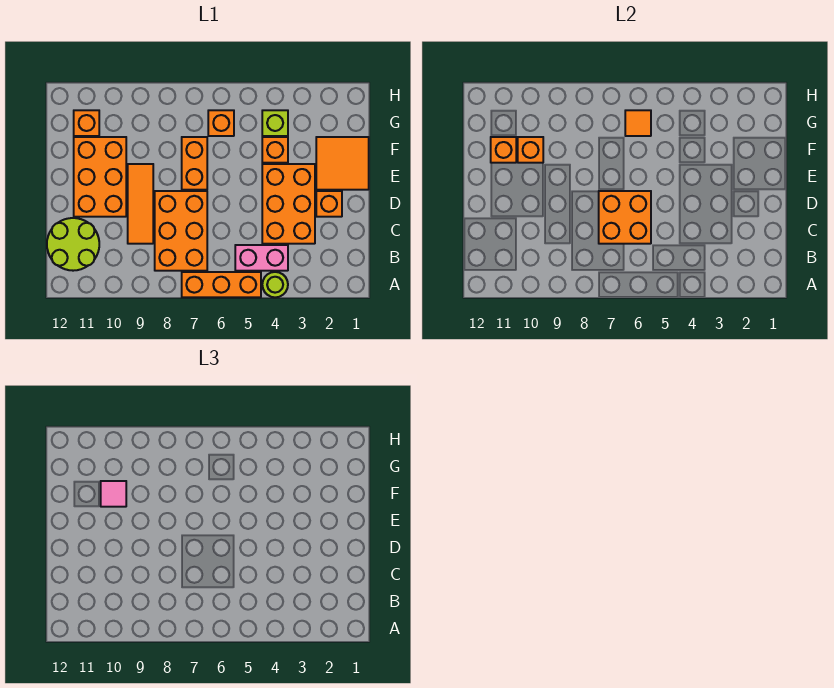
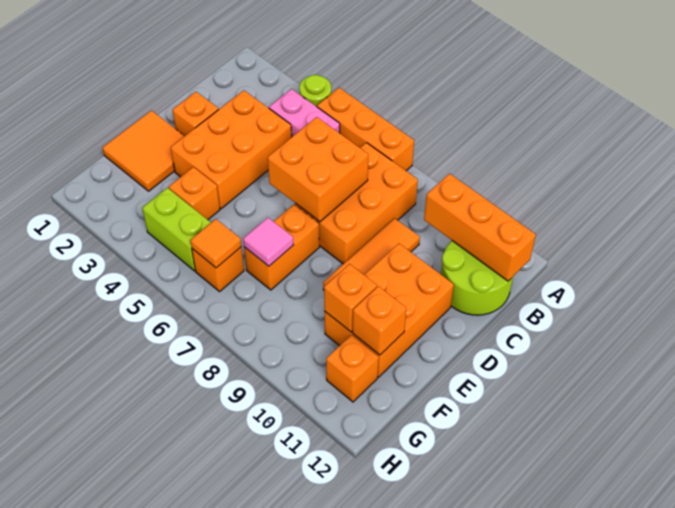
none -> orange brick B10:B12 level 2
pink tile F10 level 3 -> pink tile F7 level 2
lime brick G4 level 1 -> lime brick G4:G5 level 1

